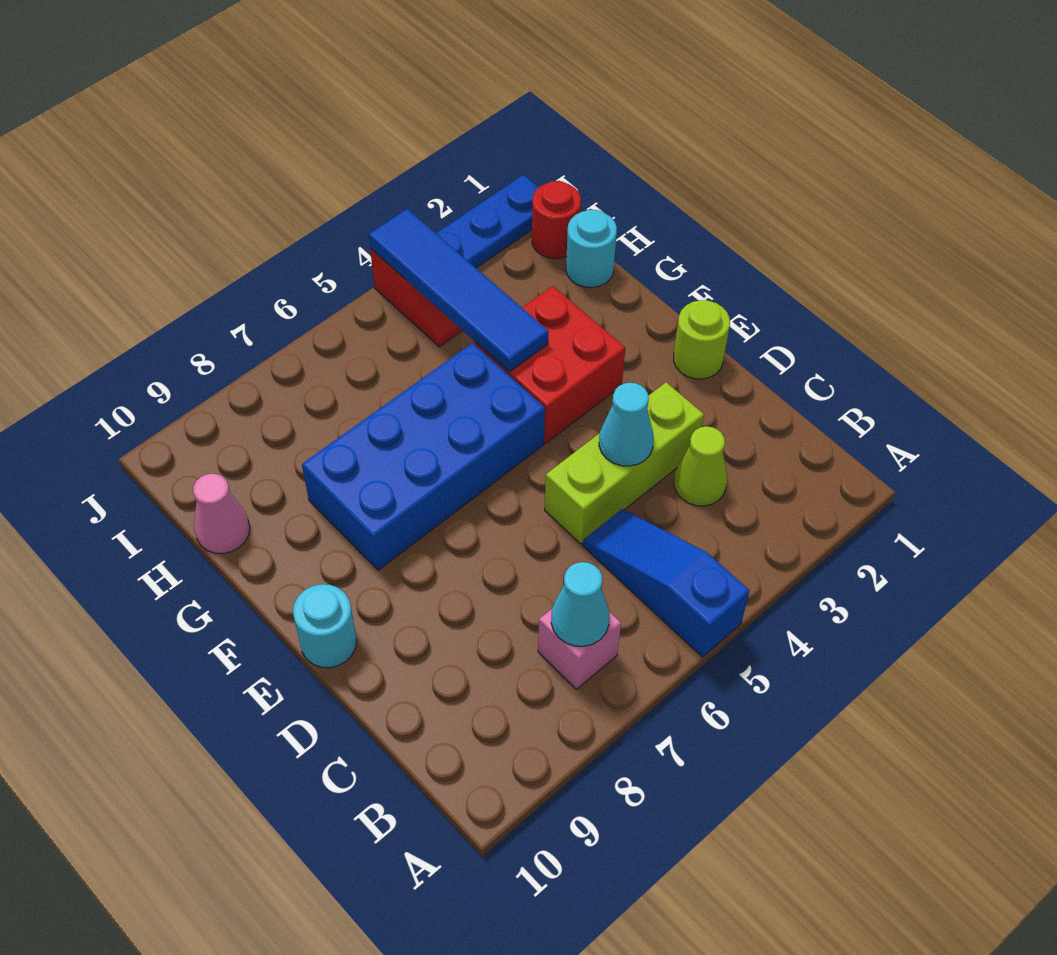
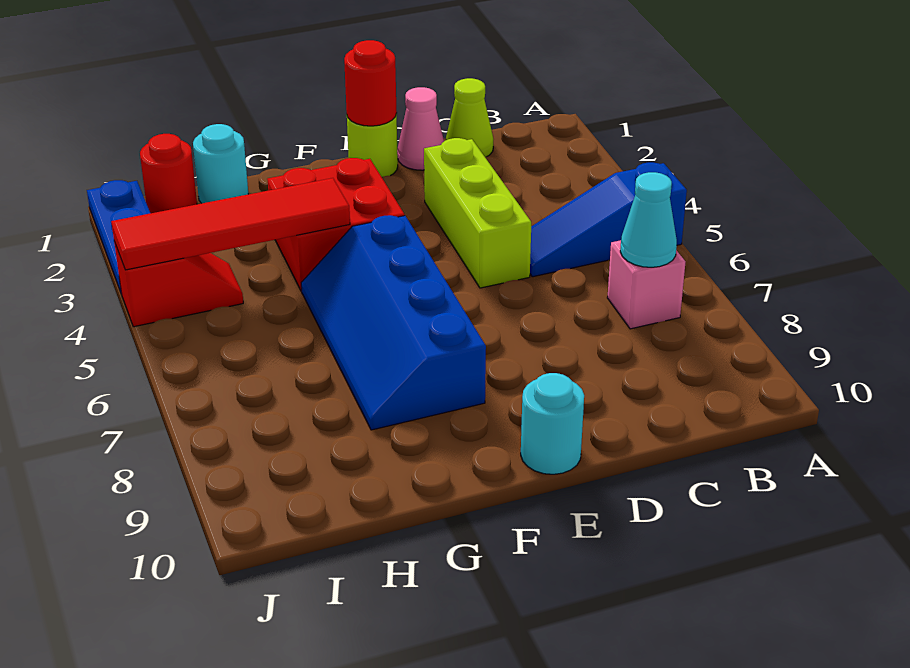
lime cone C3 level 1 -> lime cone C1 level 1
cyan cone D4 level 2 -> none
none -> red round brick E1 level 2
blue brick F5:G8 level 1 -> blue slope F5:G8 level 1 top F
blue tile G4:J4 level 2 -> red tile G4:J4 level 2
pink cone H10 level 1 -> pink cone D1 level 1

